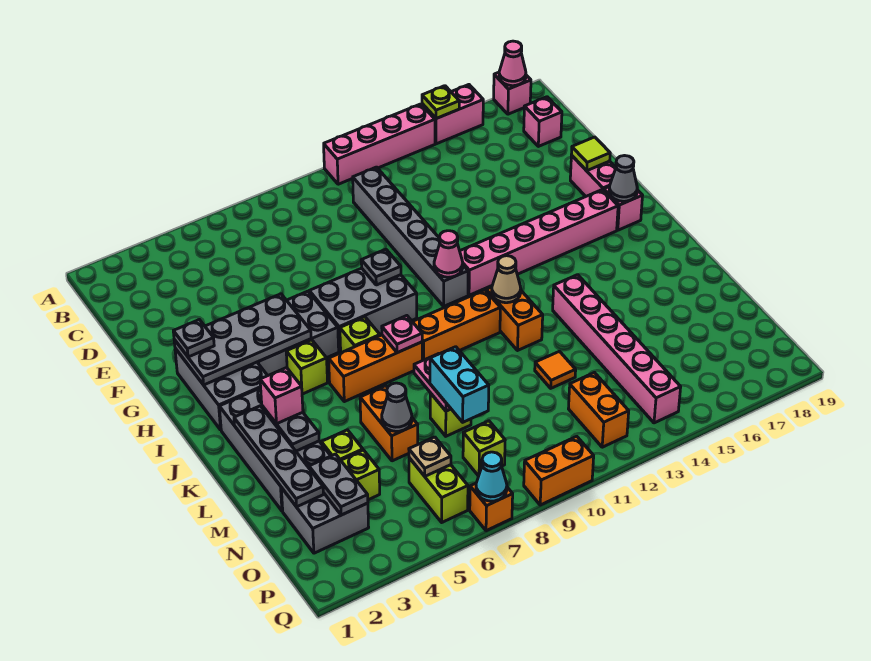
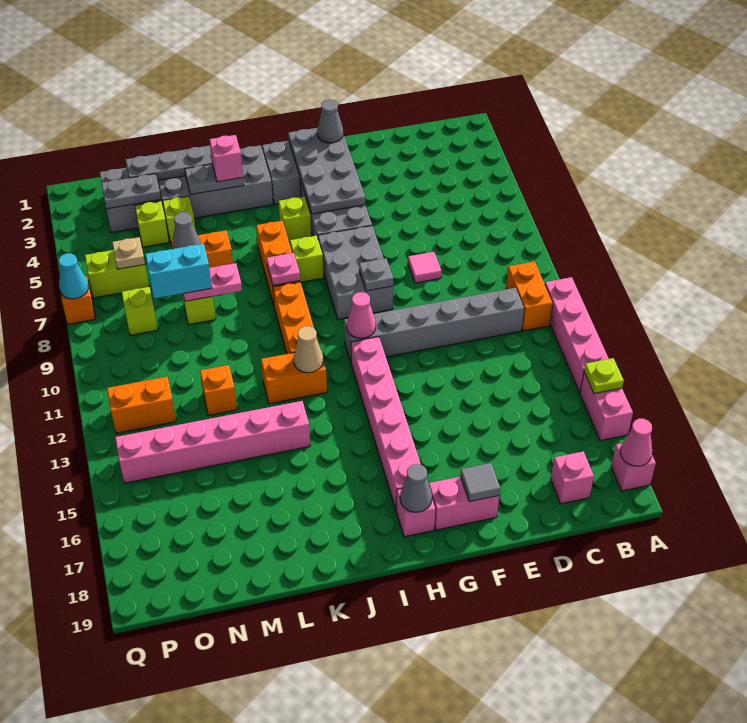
none -> pink tile E8 level 1
lime tile F18 level 2 -> grey tile F18 level 2
grey plate G2 level 3 -> grey cone G2 level 3
orange tile M12 level 1 -> orange brick M12 level 1
orange brick Q9:Q10 level 1 -> orange brick B10:B11 level 1

